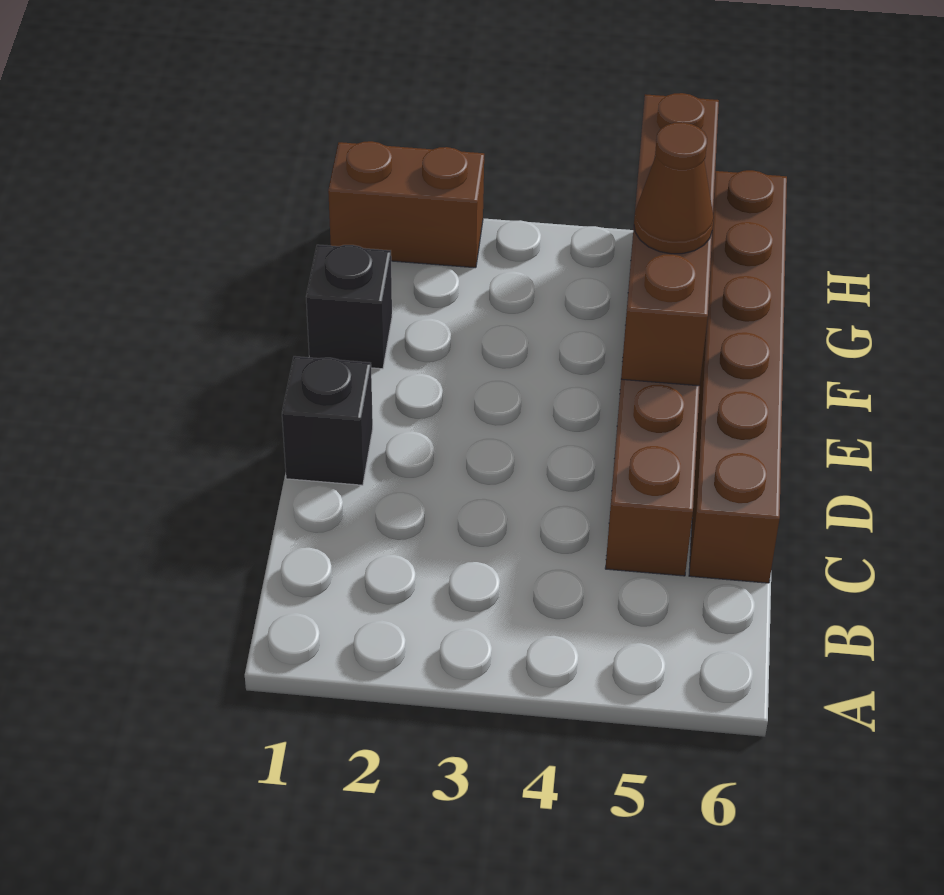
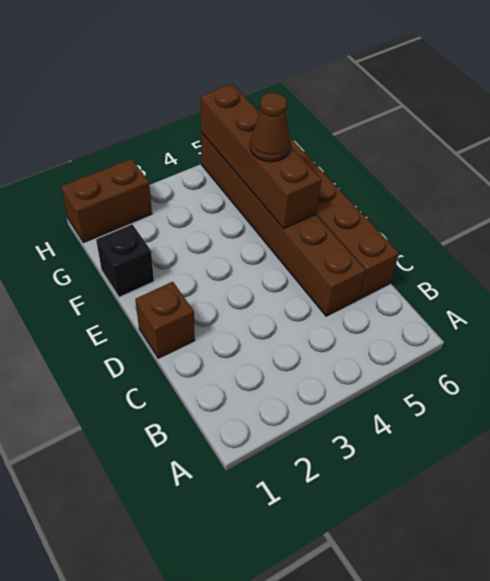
black brick D1 level 1 -> brown brick D1 level 1

